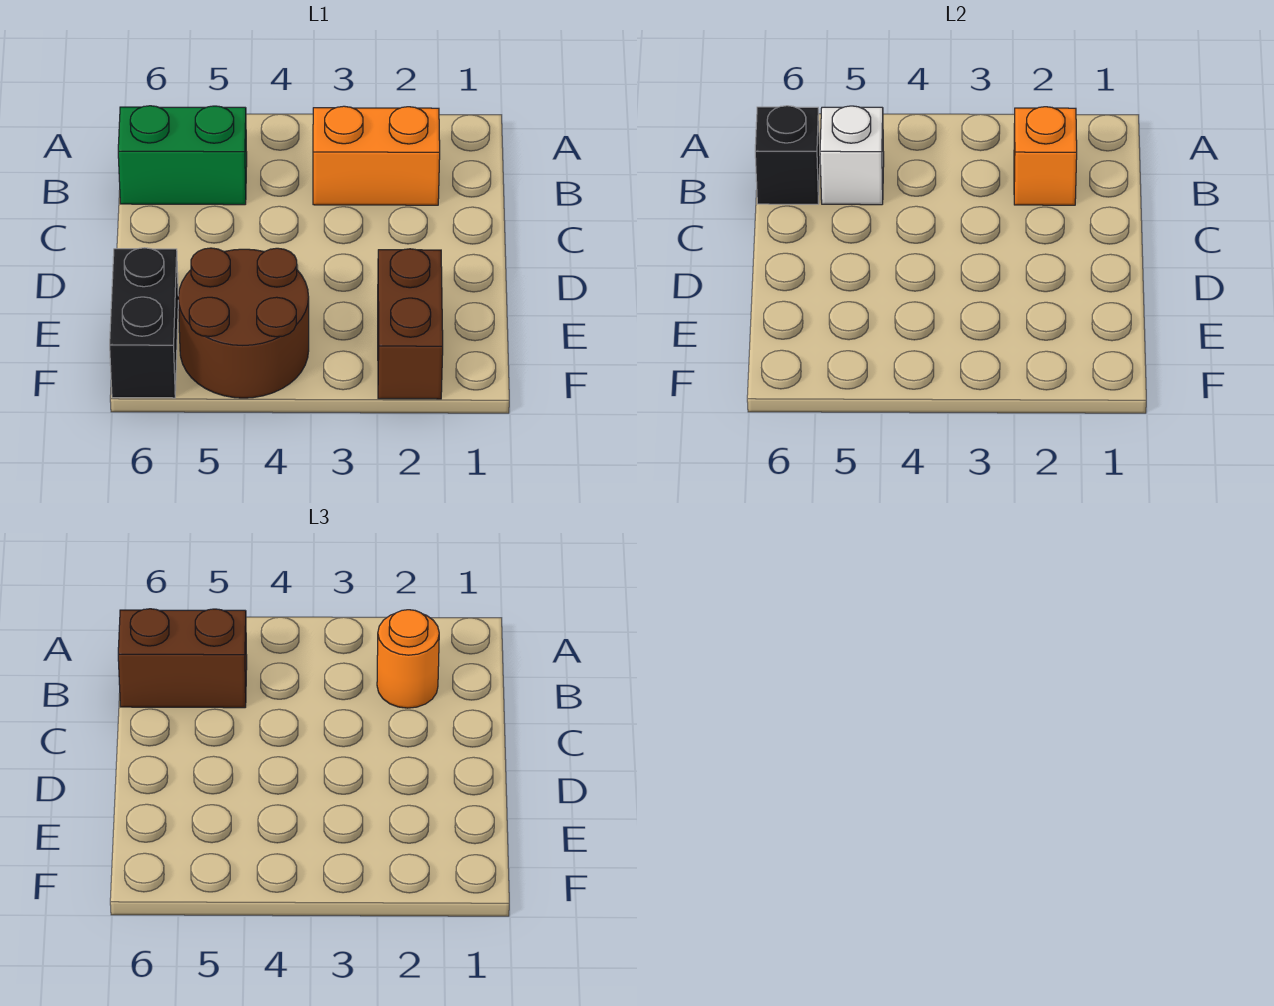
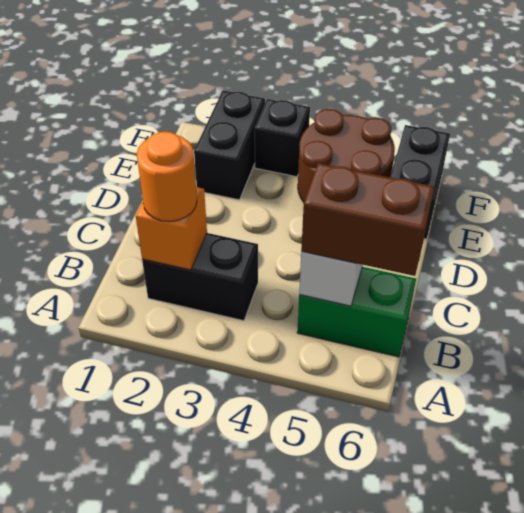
orange brick B2:B3 level 1 -> black brick B2:B3 level 1
black brick B6 level 2 -> black brick F3 level 1
brown brick E2:F2 level 1 -> black brick E2:F2 level 1

